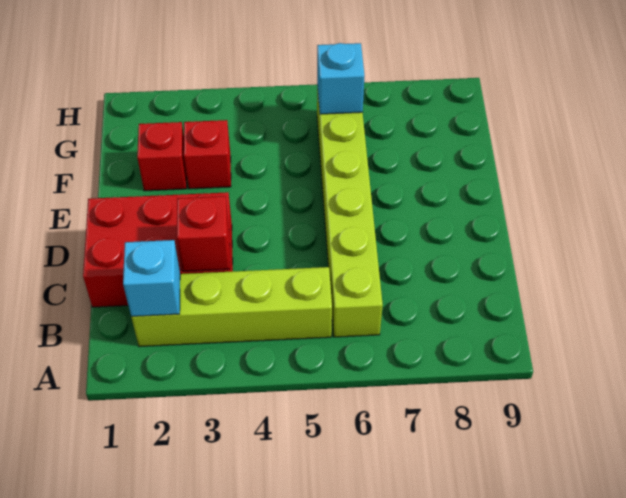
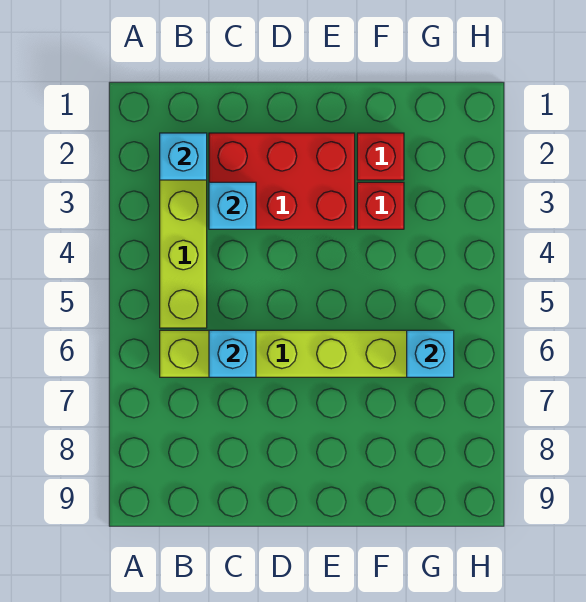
red brick C1:D3 level 1 -> red brick C2:E3 level 1
red brick C3 level 2 -> cyan brick C3 level 2
none -> cyan brick C6 level 2

